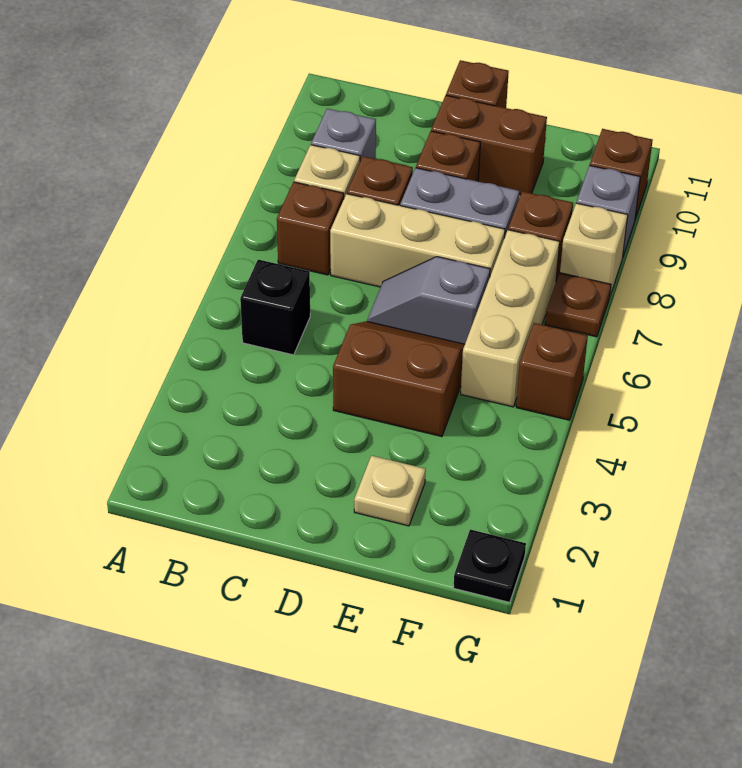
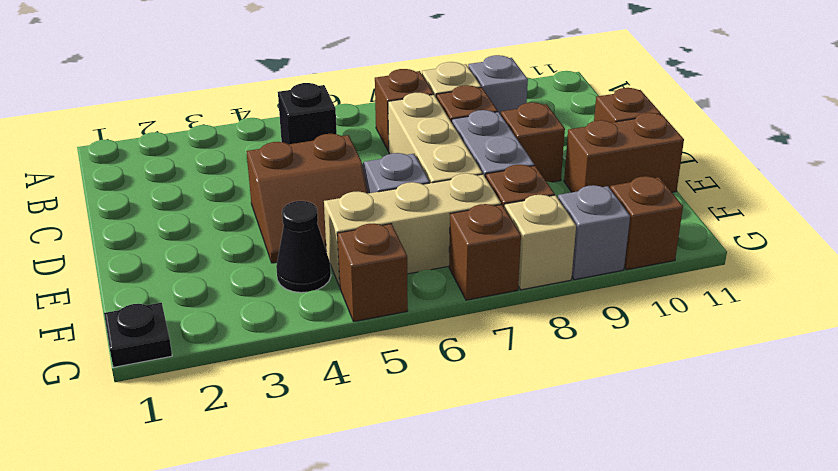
brown slope D4:E5 level 1 top 4 -> brown slope D4:E5 level 1 top D
brown brick D10:E10 level 1 -> brown brick E10:E11 level 1
tan plate E2 level 1 -> none
none -> black cone F4 level 1
brown plate G7 level 1 -> brown brick G7 level 1

